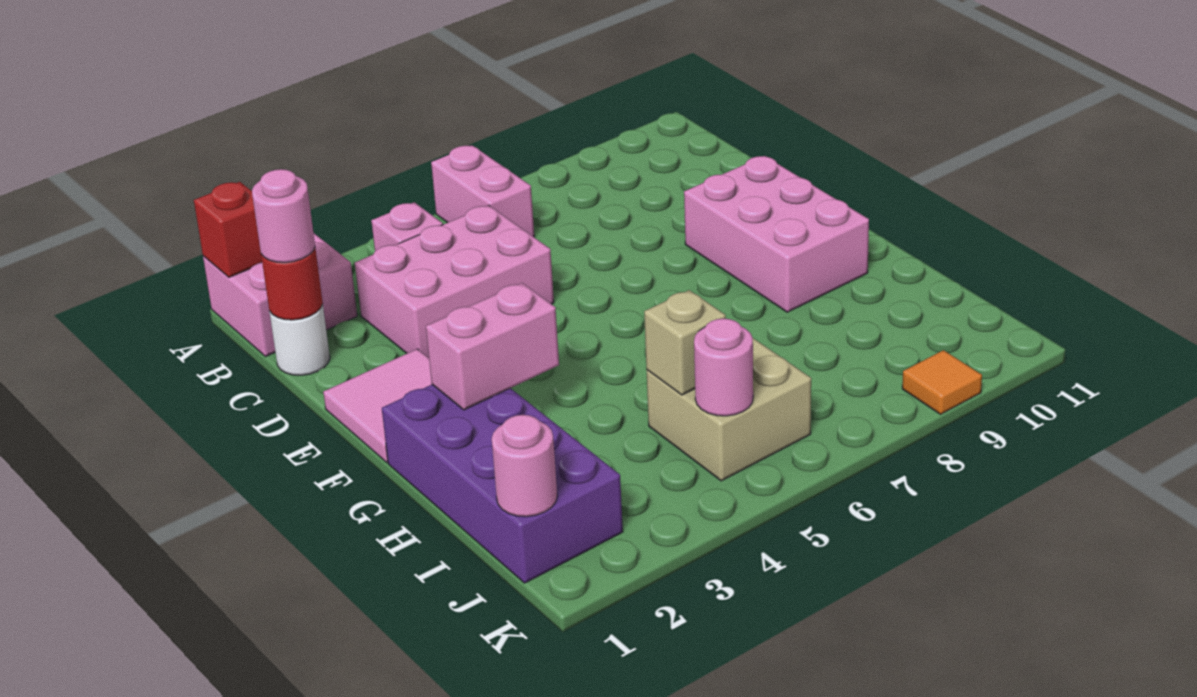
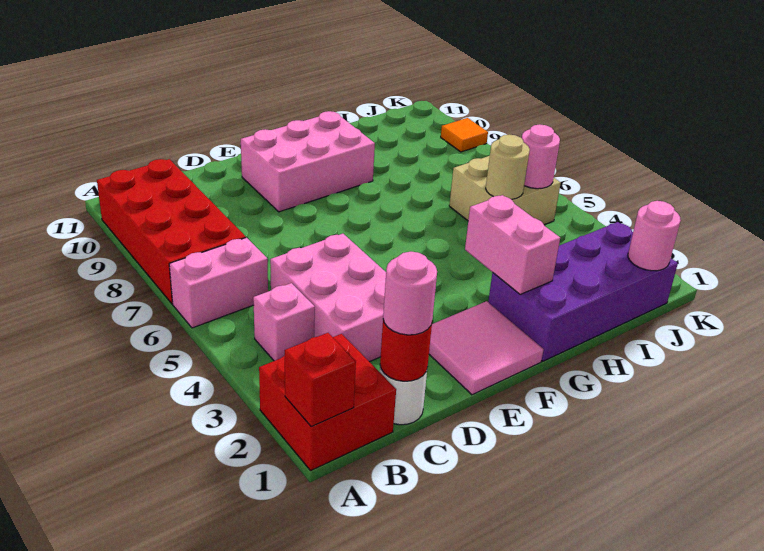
pink brick A1:B2 level 1 -> red brick A1:B2 level 1
none -> red brick A7:B10 level 1
tan brick I5 level 2 -> tan round brick I5 level 2

